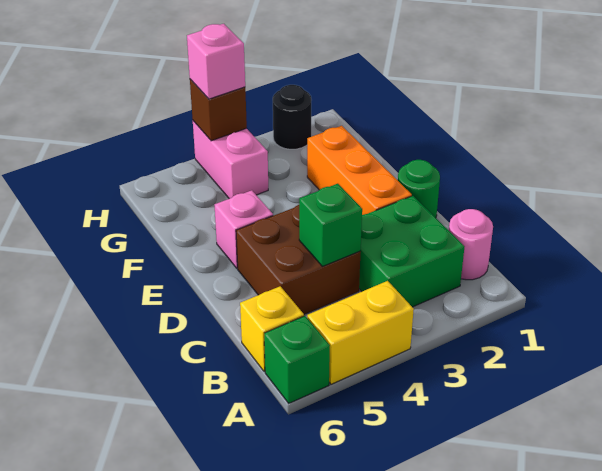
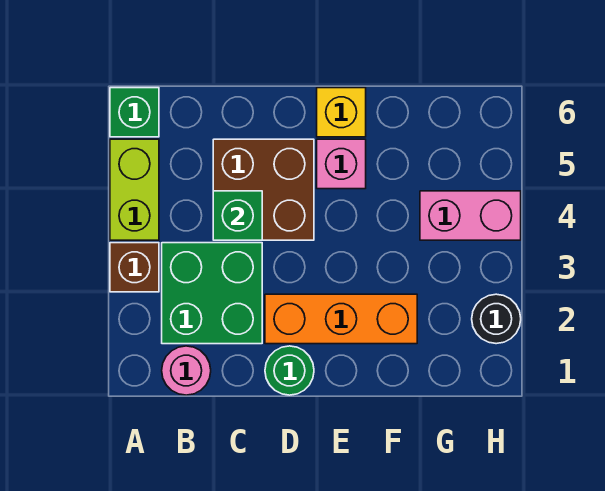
yellow brick A4:A5 level 1 -> lime brick A4:A5 level 1
yellow brick B6 level 1 -> yellow brick E6 level 1
brown brick H4 level 2 -> brown brick A3 level 1
pink brick H4 level 3 -> none

